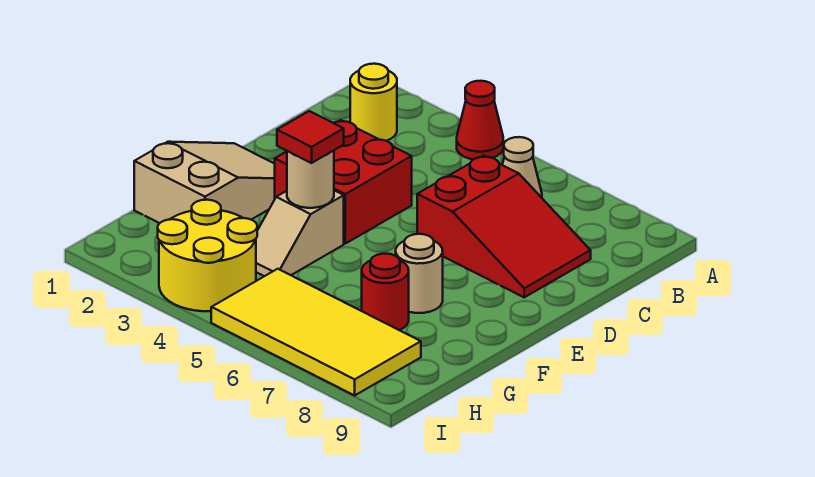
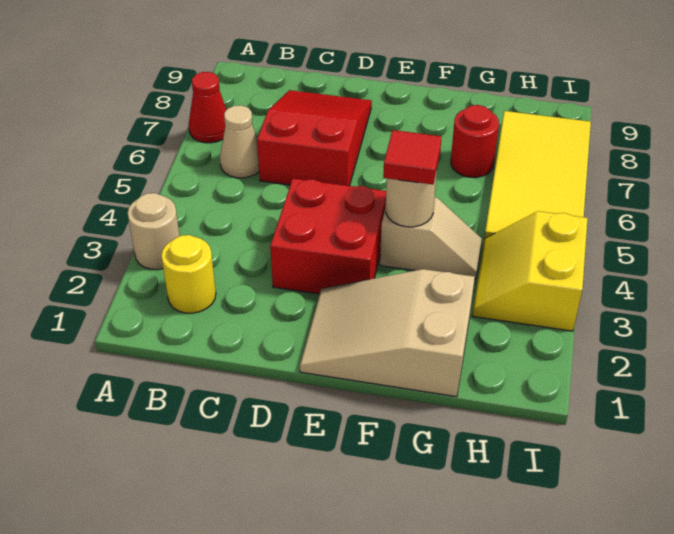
red cone A4 level 1 -> red cone A7 level 1
tan round brick F7 level 1 -> tan round brick A3 level 1
yellow round brick H3:I4 level 1 -> yellow slope H3:I4 level 1 top I

